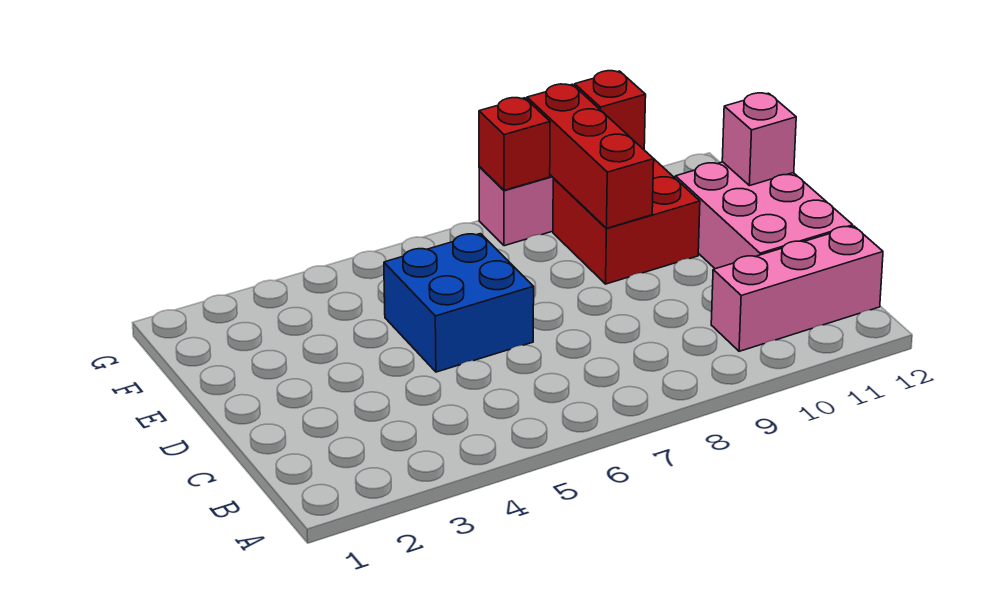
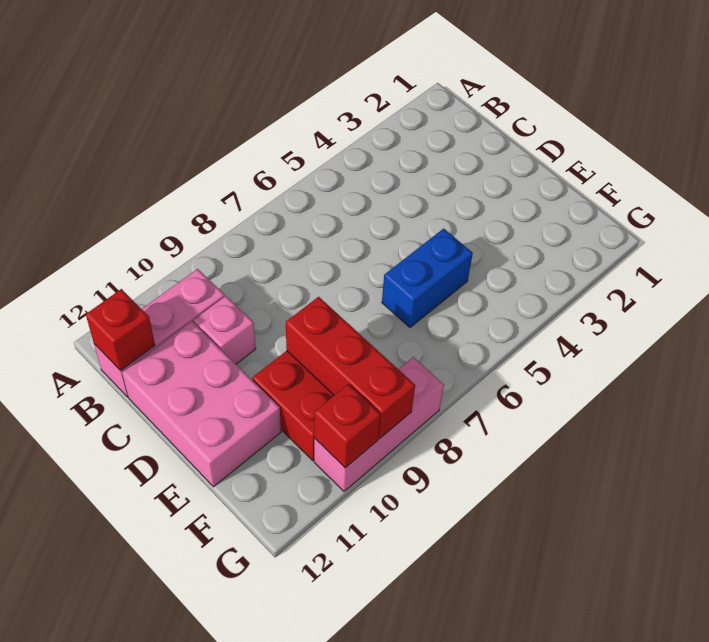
blue brick D5:E6 level 1 -> blue brick E5:E6 level 1
pink brick E12 level 2 -> pink brick C10 level 1
red brick G8 level 2 -> red brick B12 level 2

